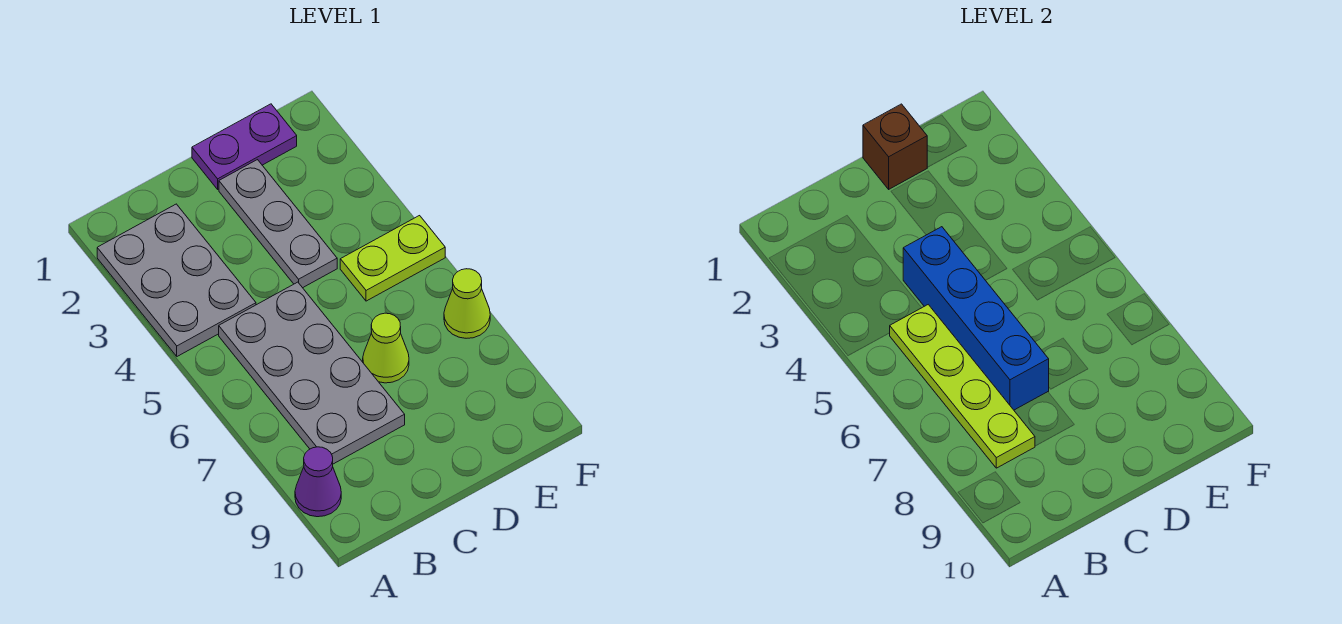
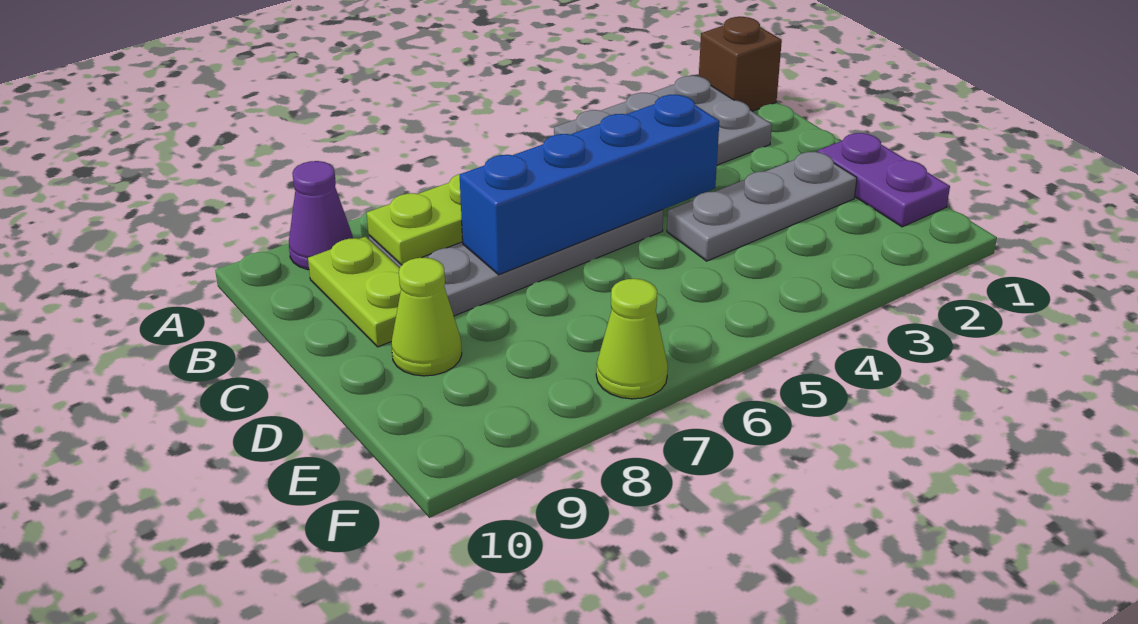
brown brick D1 level 2 -> brown brick A1 level 1
lime cone D7 level 1 -> lime cone D9 level 1
lime plate E5:F5 level 1 -> lime plate B9:C9 level 1

